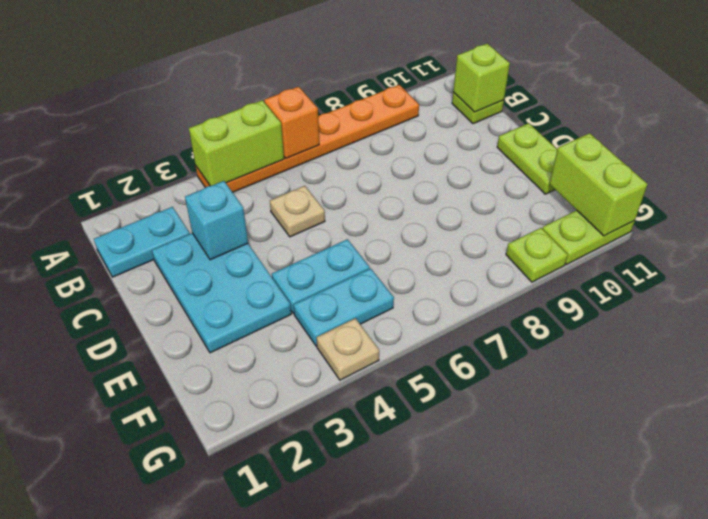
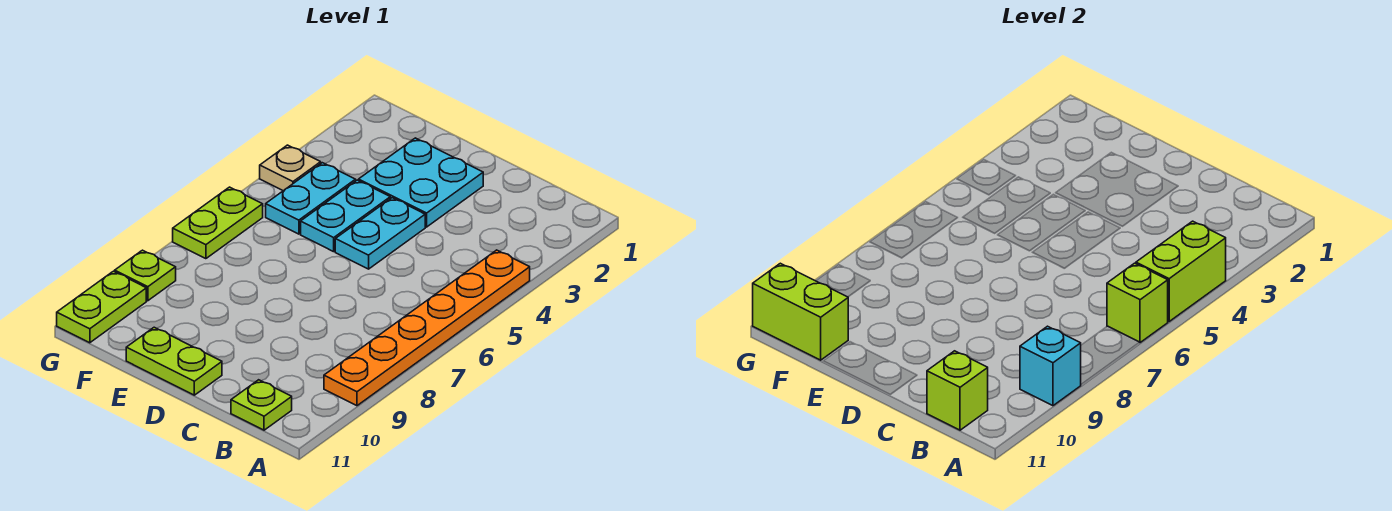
orange brick A6 level 2 -> lime brick A6 level 2
cyan plate B1:B2 level 1 -> cyan plate D4:D5 level 1
cyan plate C2:E3 level 1 -> cyan plate D2:E3 level 1
cyan brick C3 level 2 -> cyan brick A9 level 2
tan plate C5 level 1 -> none
none -> lime plate G6:G7 level 1

